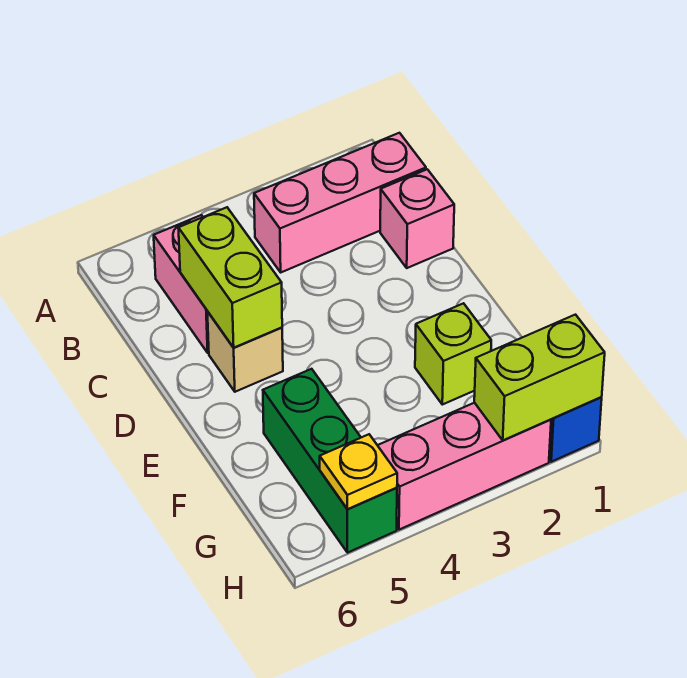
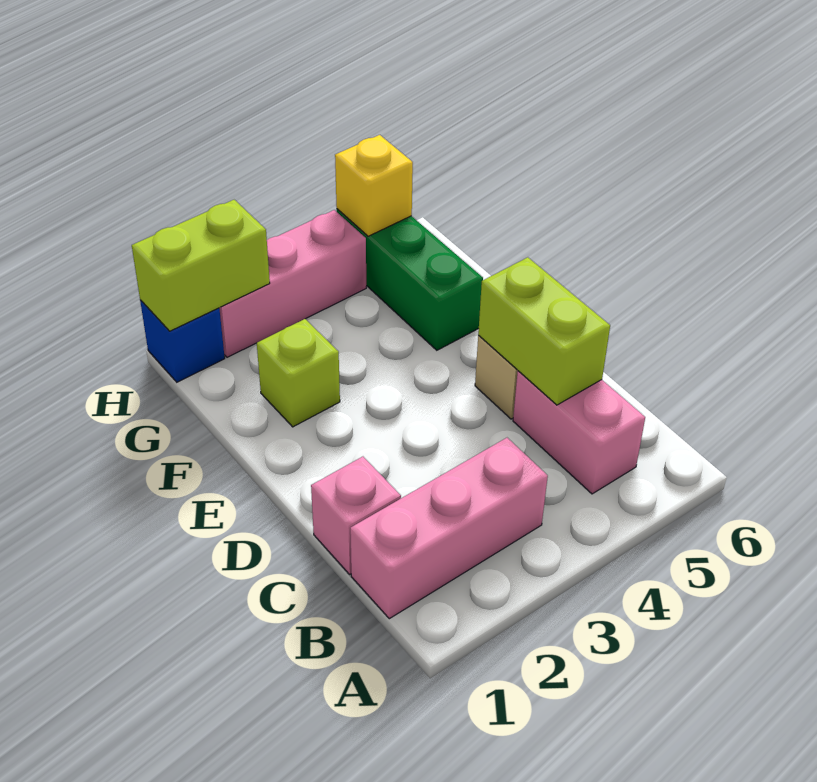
yellow plate H5 level 2 -> yellow brick H5 level 2

